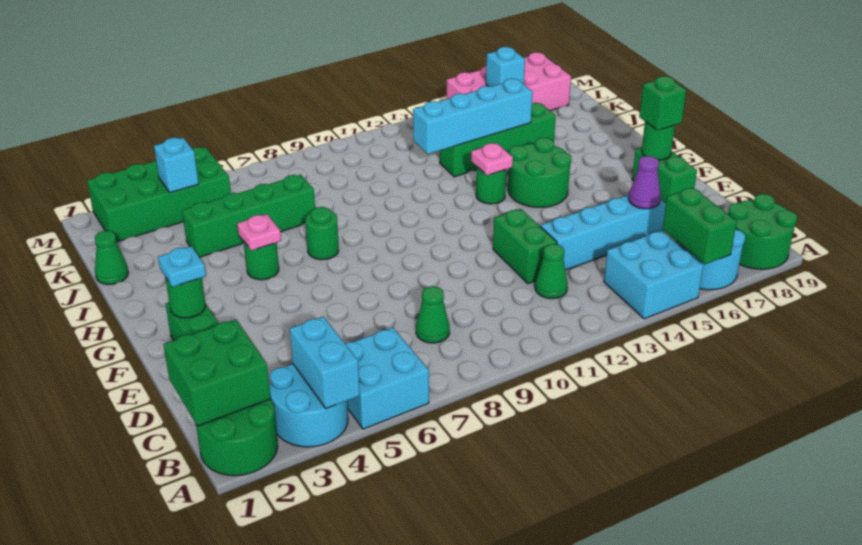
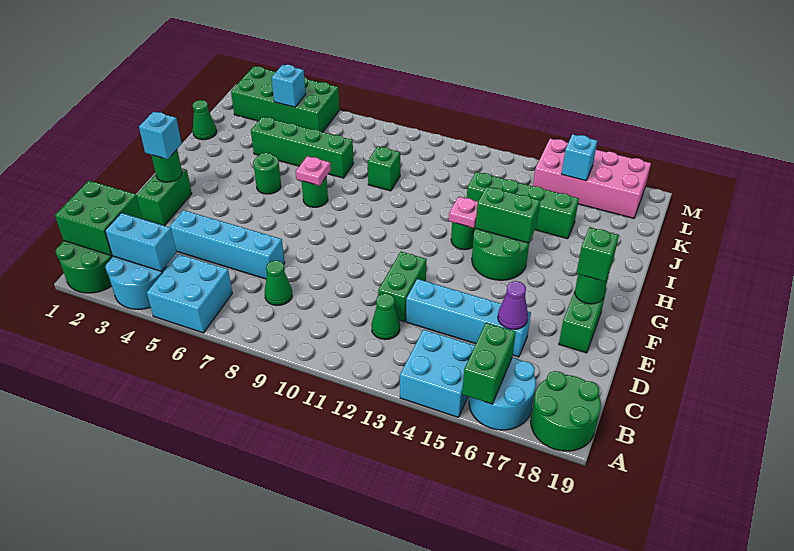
cyan brick A4:B4 level 2 -> cyan brick B3:B4 level 2
cyan plate F2 level 3 -> cyan brick F2 level 3
pink plate H5 level 2 -> pink plate H7 level 2
none -> green brick H14:H15 level 2
none -> green brick J9 level 1
cyan brick J12:J15 level 2 -> cyan brick D4:D7 level 1

